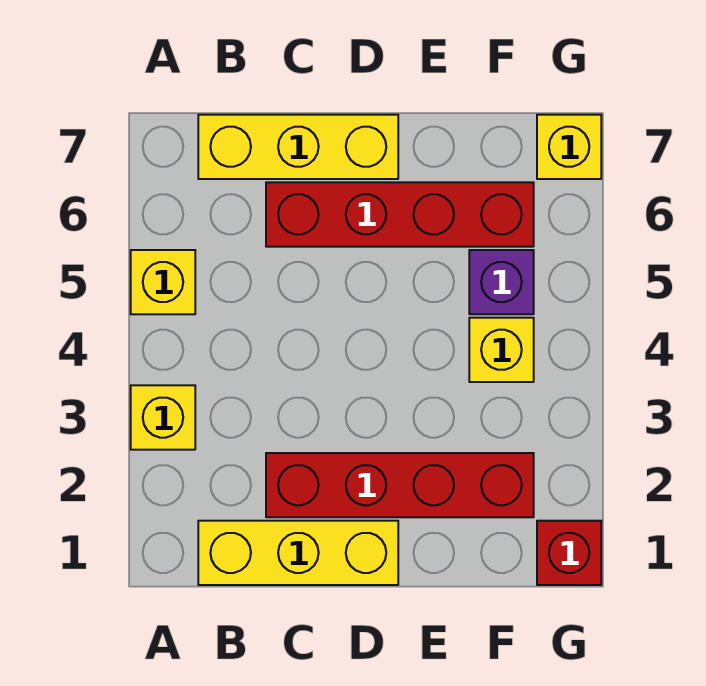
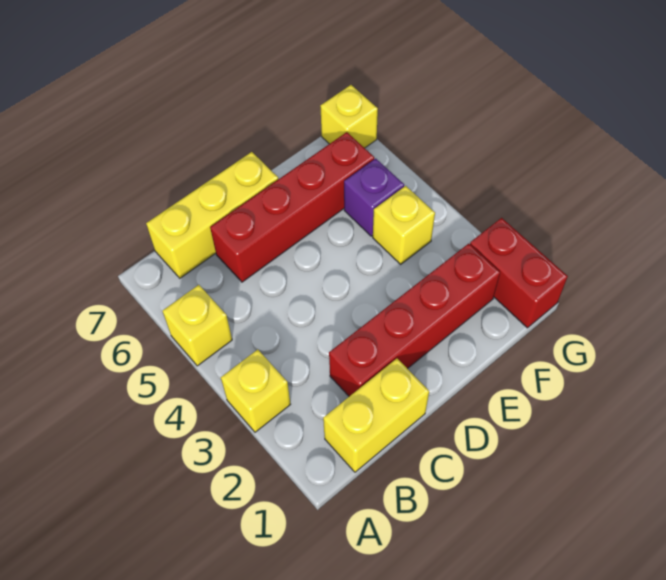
yellow brick B1:D1 level 1 -> yellow brick B1:C1 level 1
red brick G1 level 1 -> red brick G1:G2 level 1

